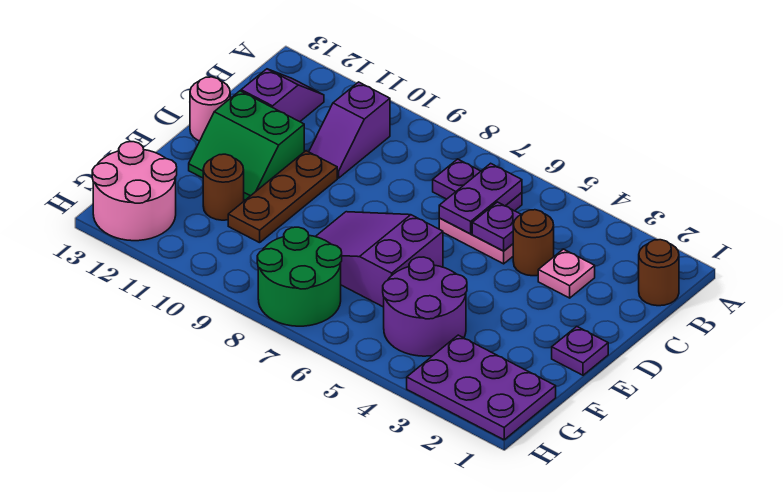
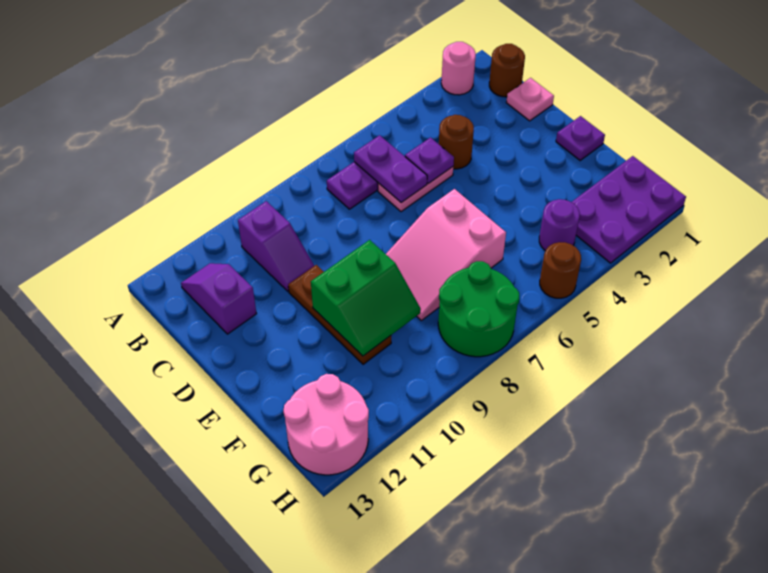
pink plate C3 level 1 -> pink plate C1 level 1
green slope D11:E12 level 1 top D -> green slope E9:F10 level 2 top E
pink round brick D13 level 1 -> pink round brick A2 level 1
purple slope E6:F8 level 1 top 6 -> pink slope E6:F8 level 1 top 6
purple round brick F4:G5 level 1 -> purple round brick G4 level 1
brown round brick F11 level 1 -> brown round brick H5 level 1

